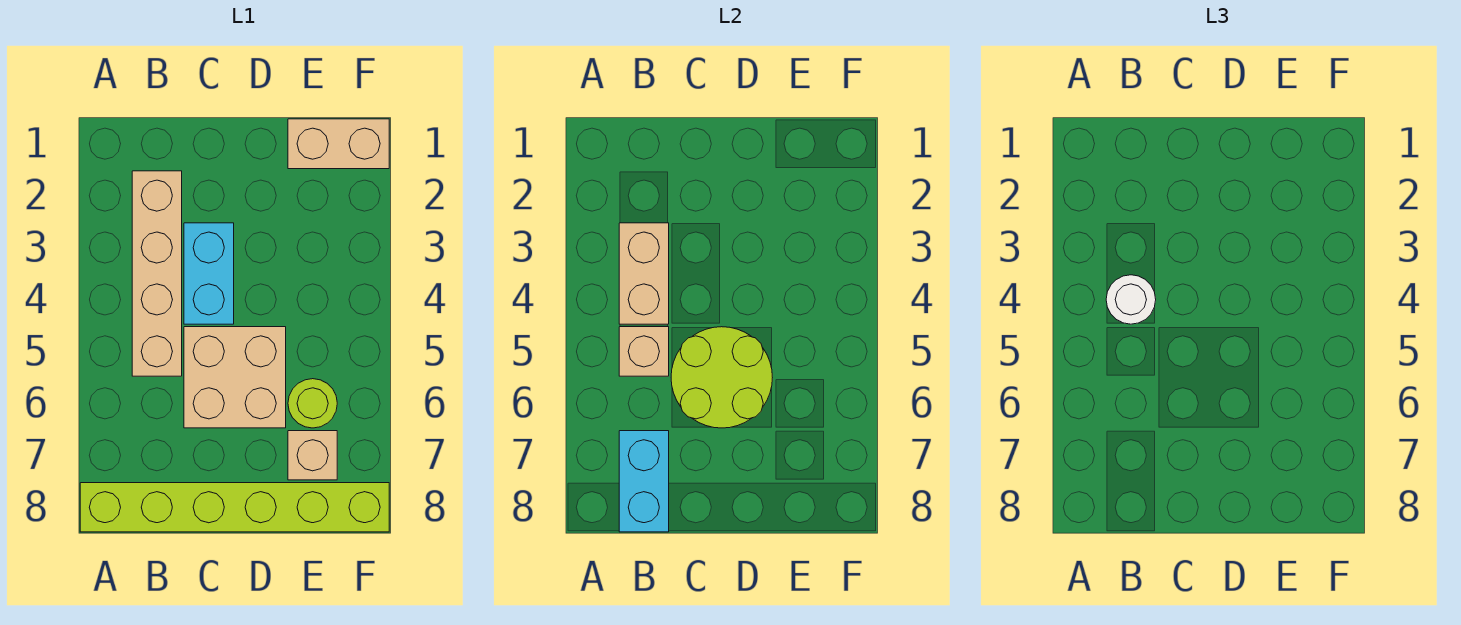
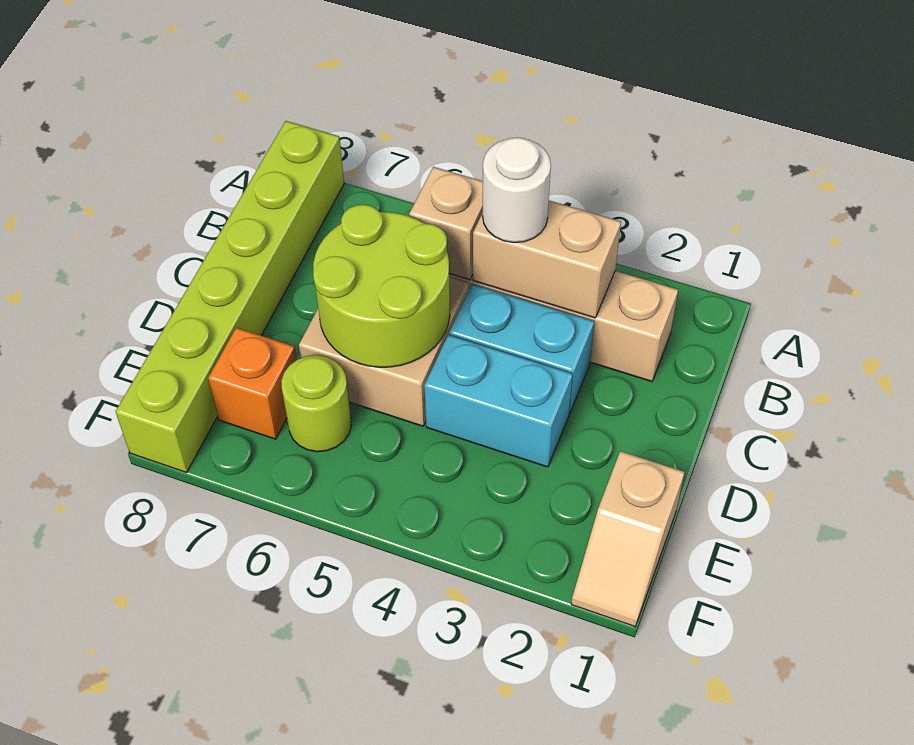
cyan brick B7:B8 level 2 -> cyan brick D3:D4 level 1
tan brick E1:F1 level 1 -> tan slope E1:F1 level 1 top E
tan brick E7 level 1 -> orange brick E7 level 1

